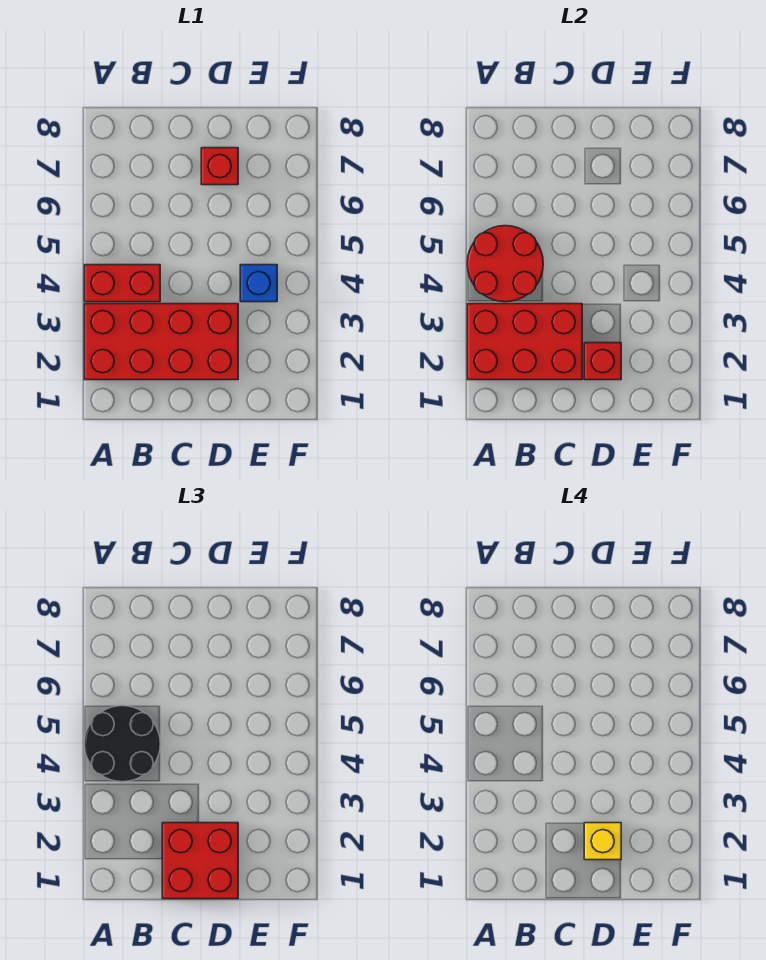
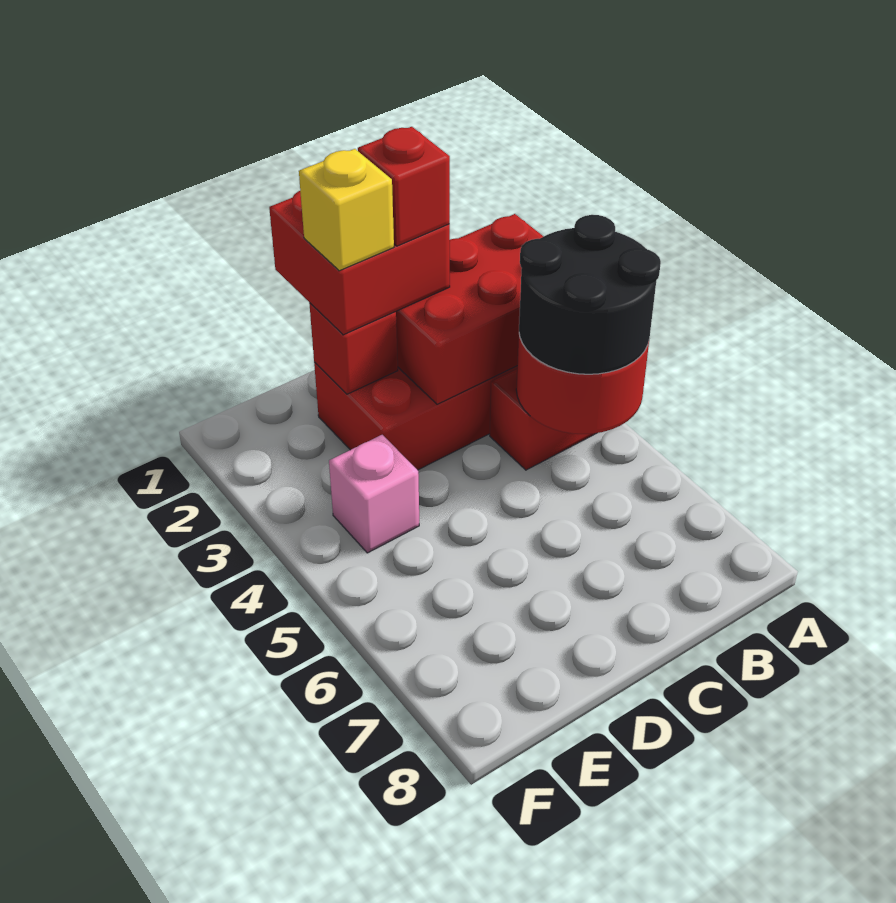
red brick D7 level 1 -> red brick C2 level 4
blue brick E4 level 1 -> pink brick E4 level 1

